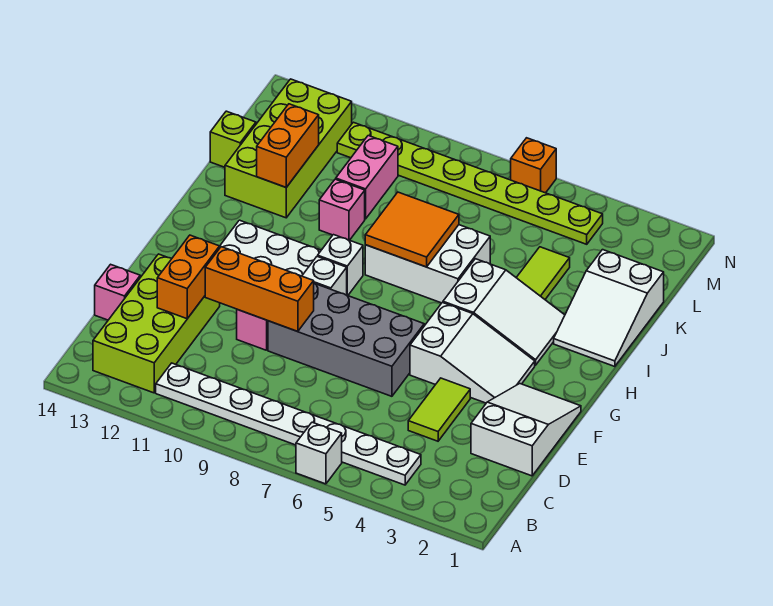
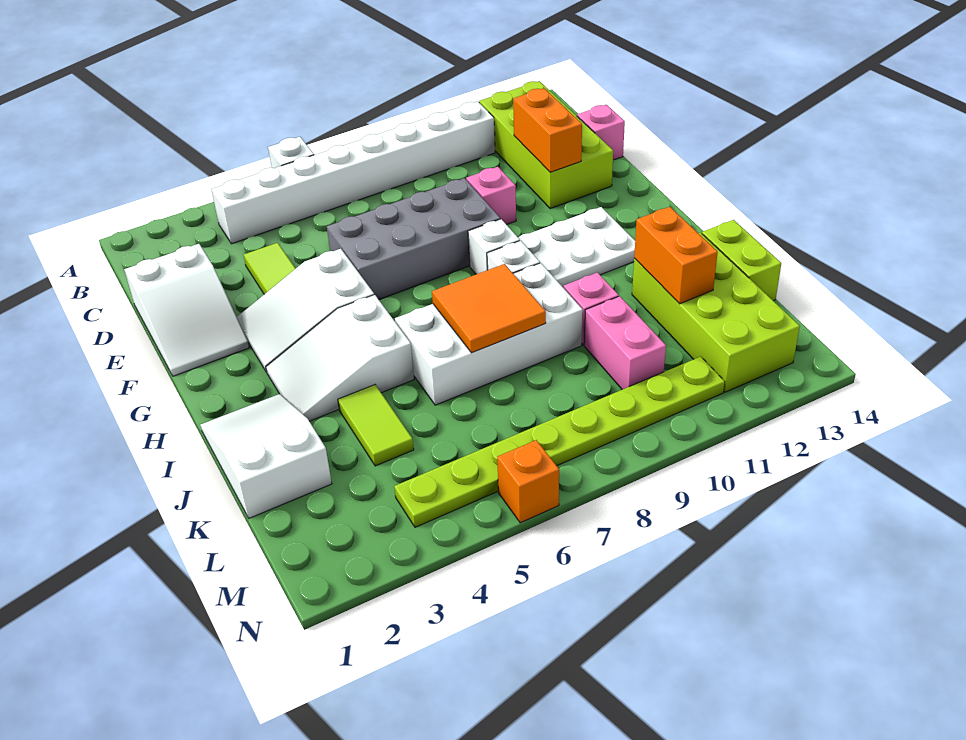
white plate B4:B11 level 1 -> white brick B4:B11 level 1
orange brick E9:E11 level 2 -> none
white brick I6:J8 level 1 -> white brick I6:J9 level 1
lime brick K14 level 1 -> lime brick J14:K14 level 1

